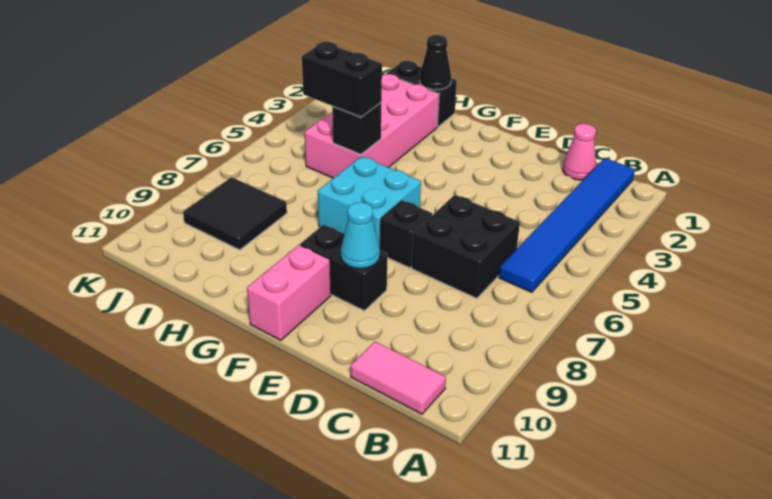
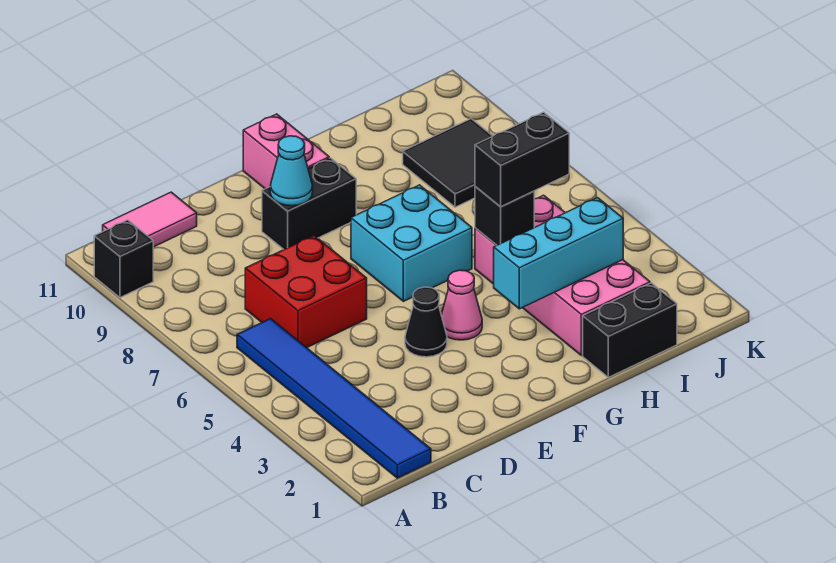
pink cone C1 level 1 -> pink cone F4 level 1
black brick C6:D7 level 1 -> red brick C6:D7 level 1
black brick E7 level 1 -> black brick A10 level 1
none -> cyan brick G3:I3 level 2
black cone H1 level 2 -> black cone E4 level 1

